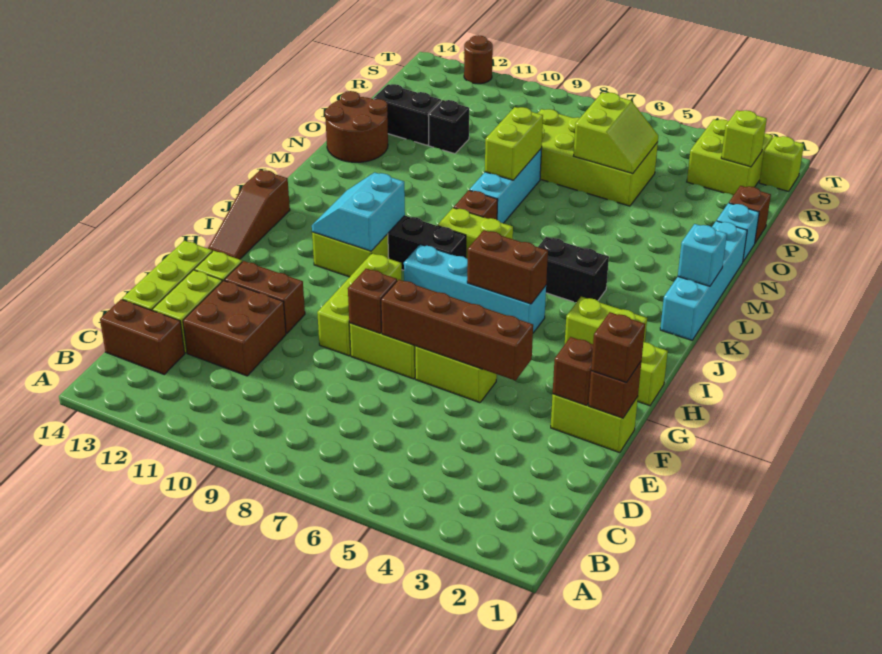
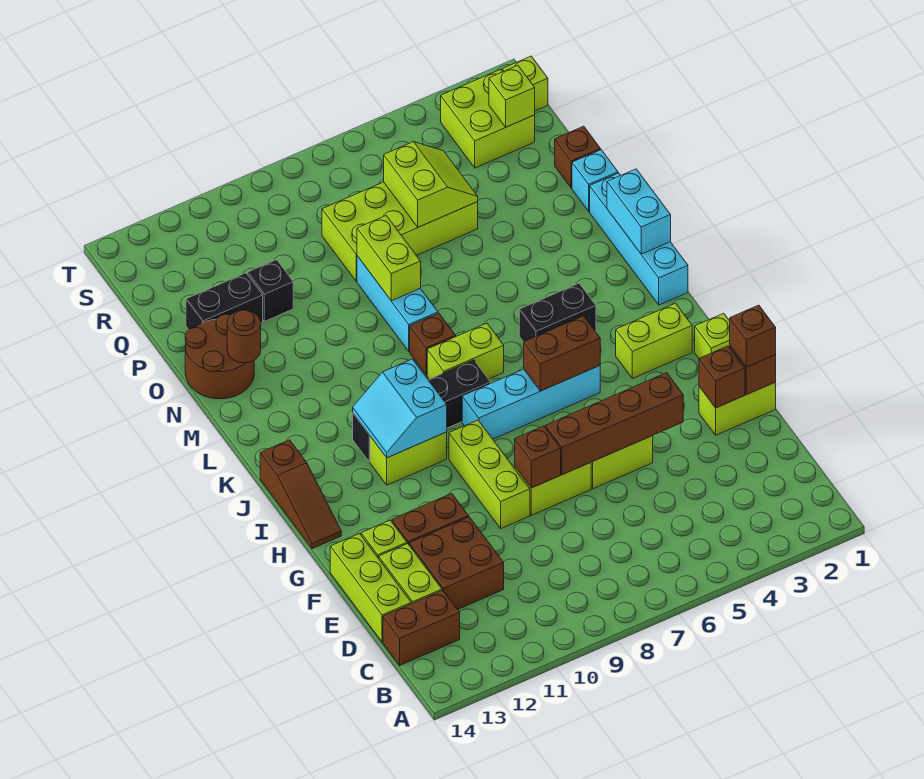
cyan brick L1 level 2 -> cyan brick L1:M1 level 2
brown round brick T12 level 1 -> brown round brick N13 level 2

